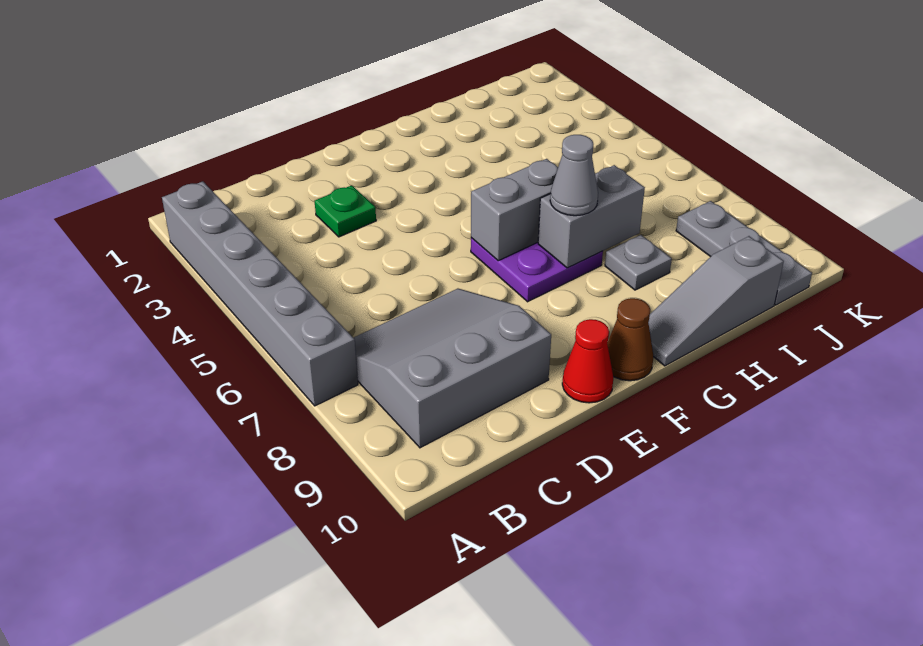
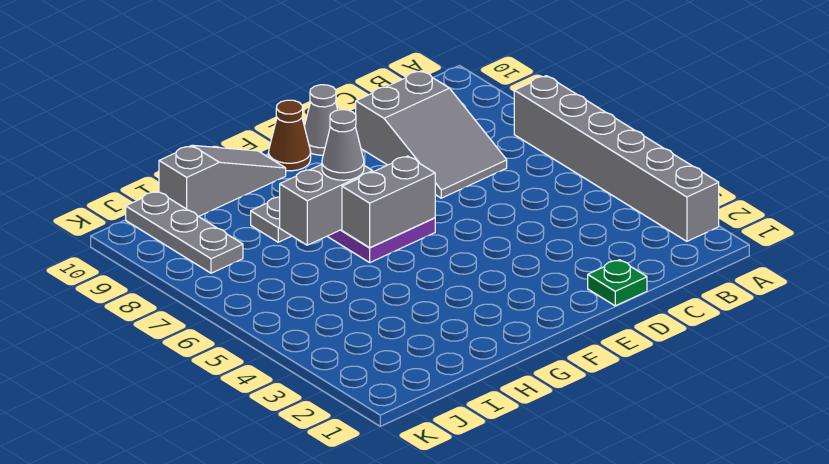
grey slope B7:D9 level 1 top 9 -> grey slope C7:D9 level 1 top 9
green plate D3 level 1 -> green plate D1 level 1
red cone E10 level 1 -> grey cone E10 level 1

